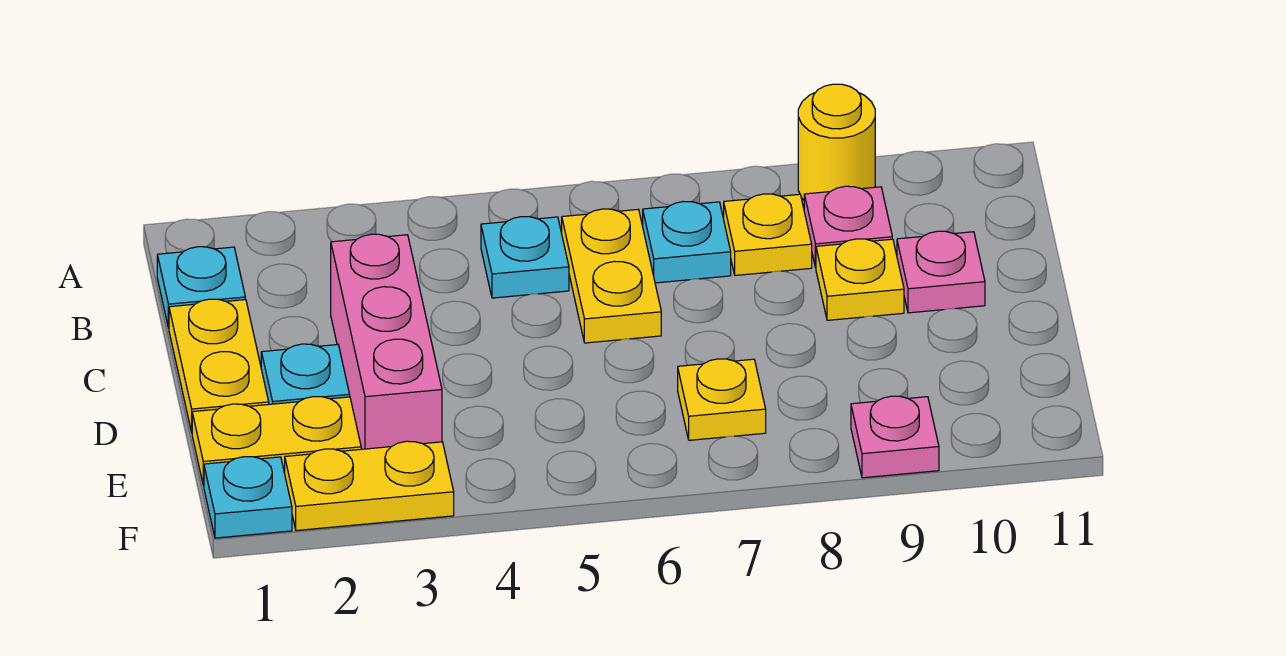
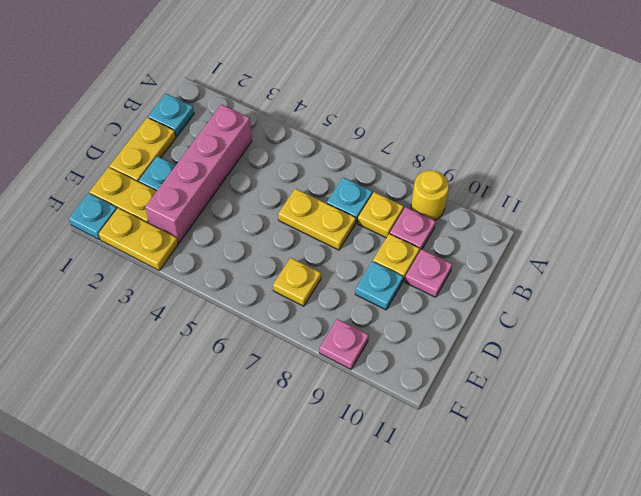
cyan plate B5 level 1 -> cyan plate D9 level 1
yellow plate B6:C6 level 1 -> yellow plate C6:C7 level 1
pink brick C3:E3 level 1 -> pink brick B3:E3 level 1

